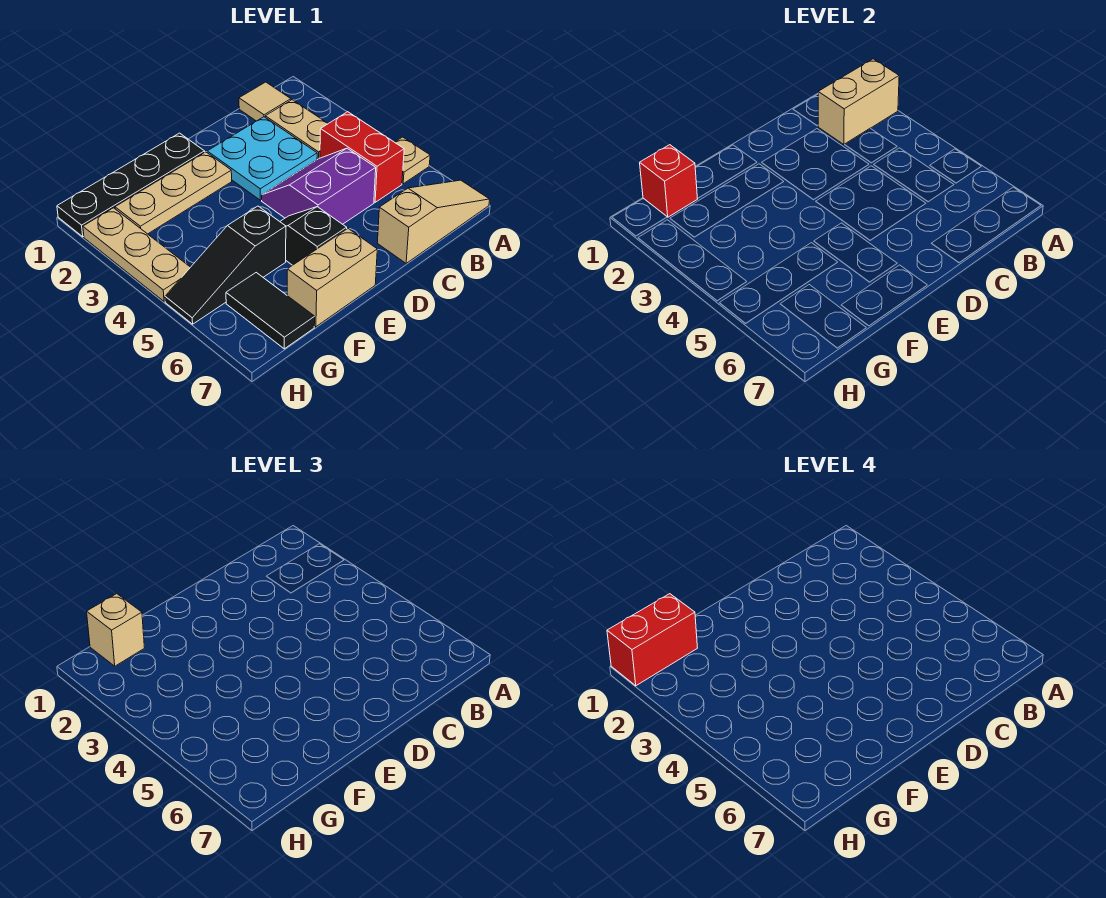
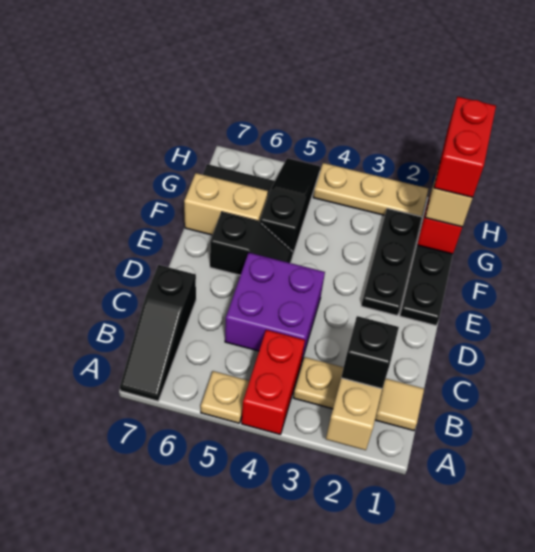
tan slope A7:C7 level 1 top C -> black slope A7:C7 level 1 top C
none -> black brick B2 level 3
red brick B4:B5 level 1 -> red brick A4:B4 level 1
cyan plate C2:D3 level 1 -> none
purple slope C4:D5 level 1 top 5 -> purple brick C4:D5 level 1
tan plate E2:G2 level 1 -> black plate E2:G2 level 1
tan brick E7:F7 level 1 -> tan brick F6:F7 level 1

